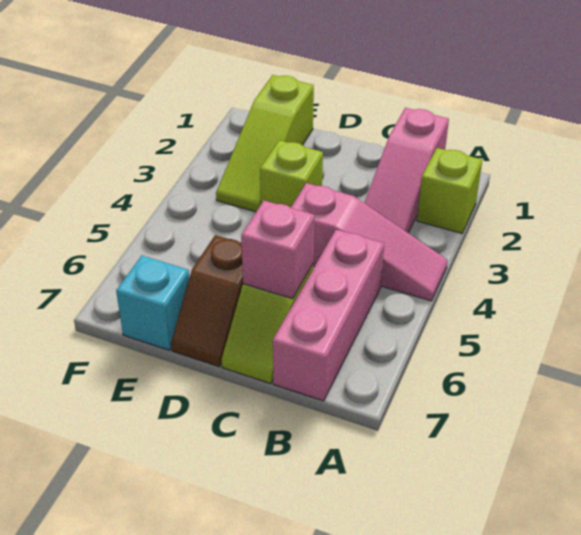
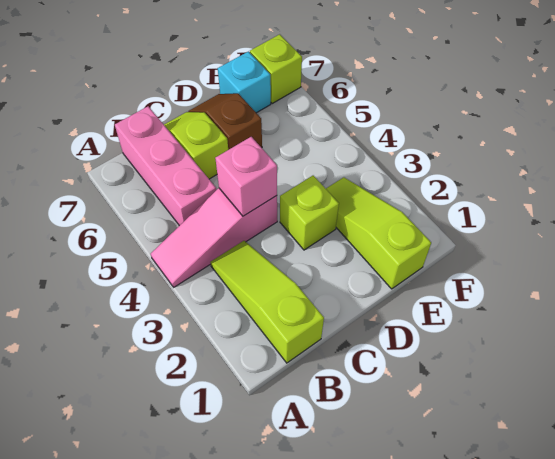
lime brick A2 level 1 -> lime brick F7 level 1
pink slope B1:B3 level 1 top 1 -> lime slope B1:B3 level 1 top 1
pink brick C6 level 2 -> pink brick C4 level 2

